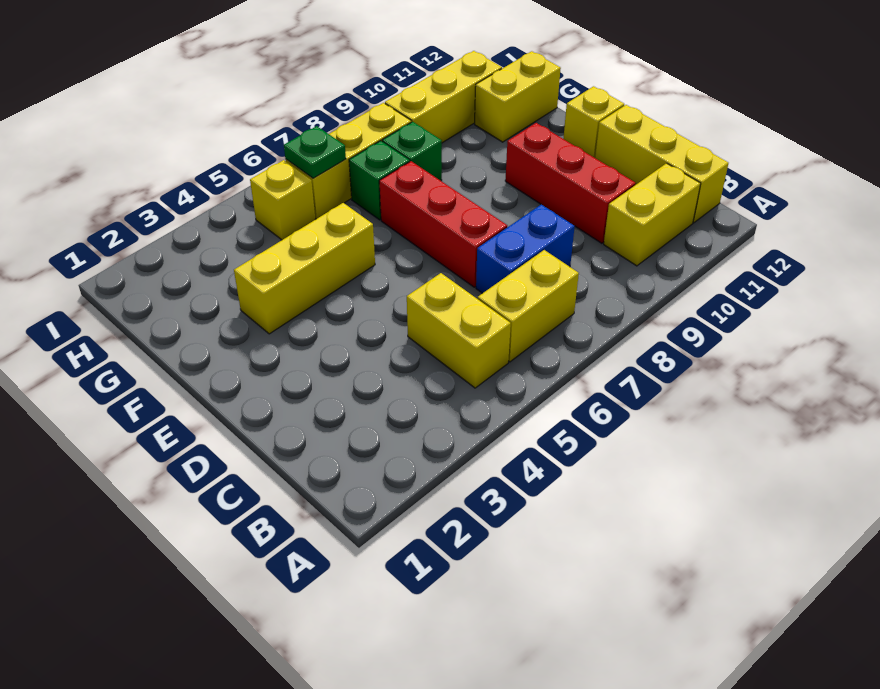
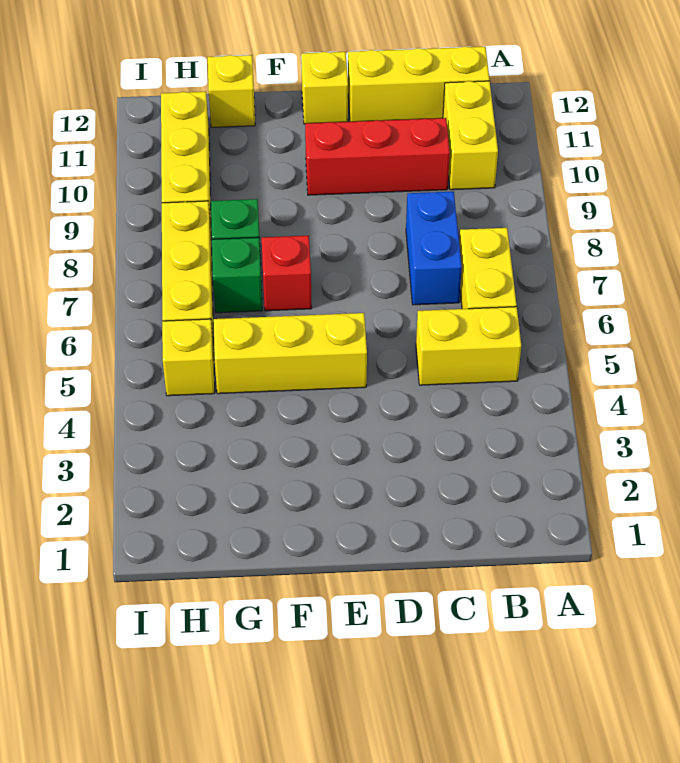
red brick D7:F7 level 1 -> red brick F7 level 1
yellow brick F3:F5 level 1 -> yellow brick E5:G5 level 1
yellow brick G11:G12 level 1 -> yellow brick G12 level 1
green plate H6 level 2 -> none

